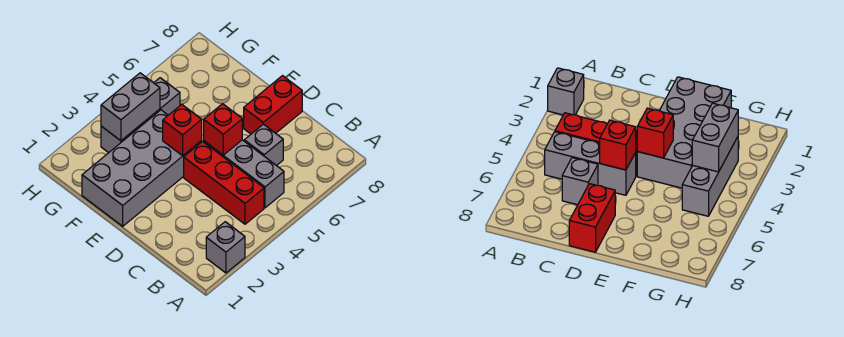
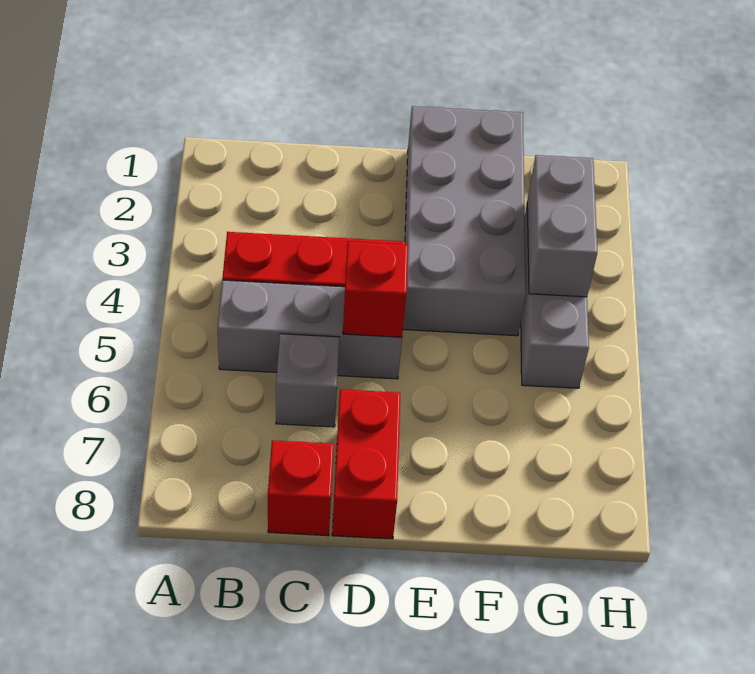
grey brick A2 level 1 -> none
red brick E4 level 2 -> red brick C8 level 1

